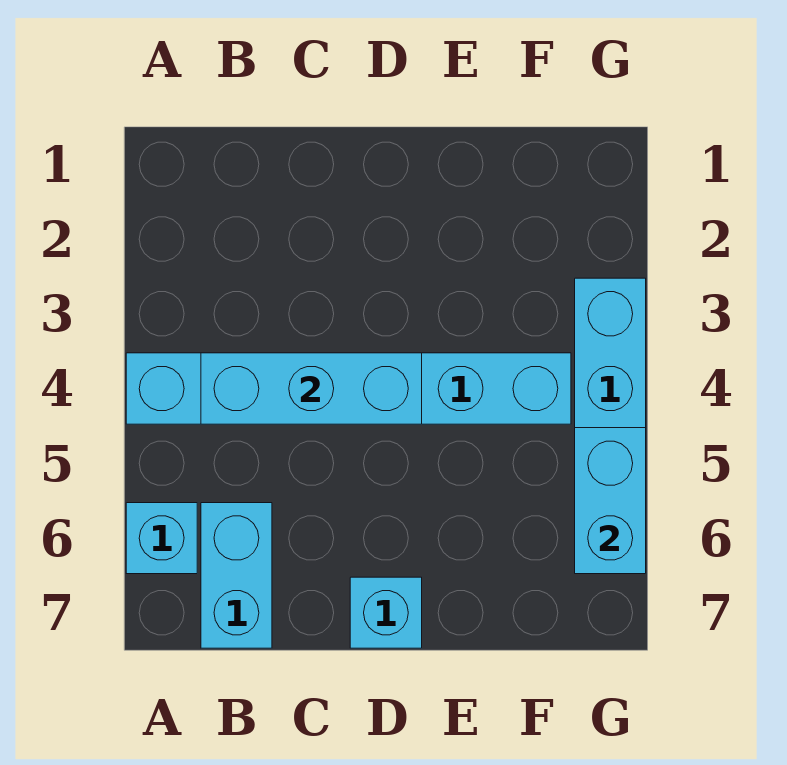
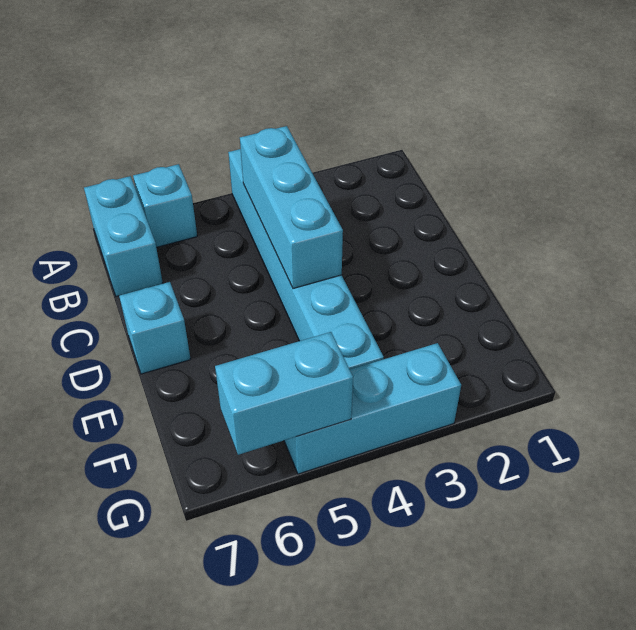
cyan brick B6:B7 level 1 -> cyan brick A7:B7 level 1

